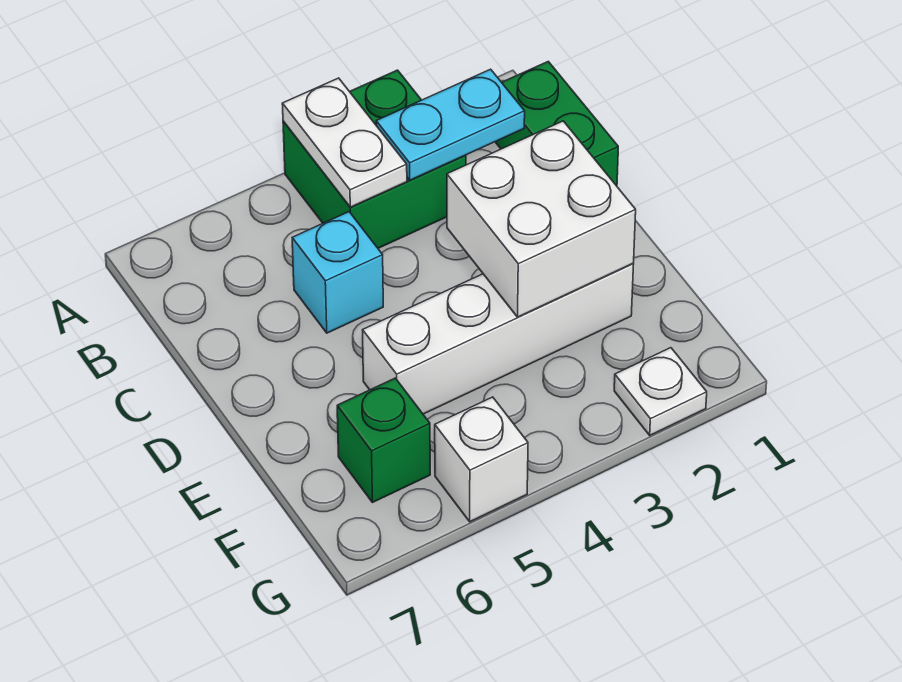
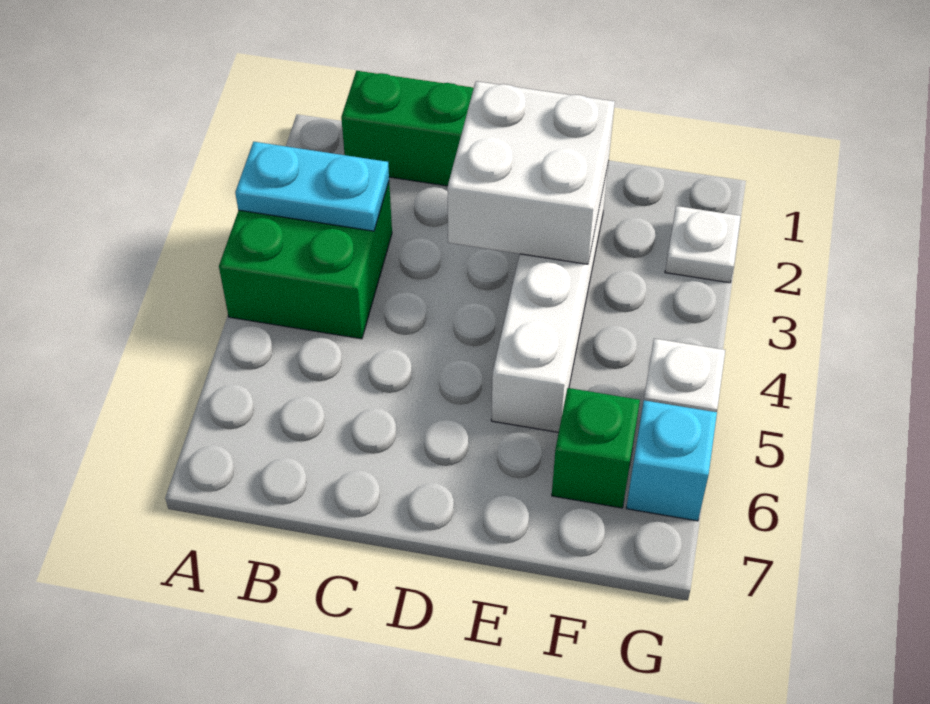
white plate A4:B4 level 2 -> none
cyan plate B2:B3 level 2 -> cyan plate A3:B3 level 2
cyan brick C5 level 1 -> cyan brick G6 level 1

